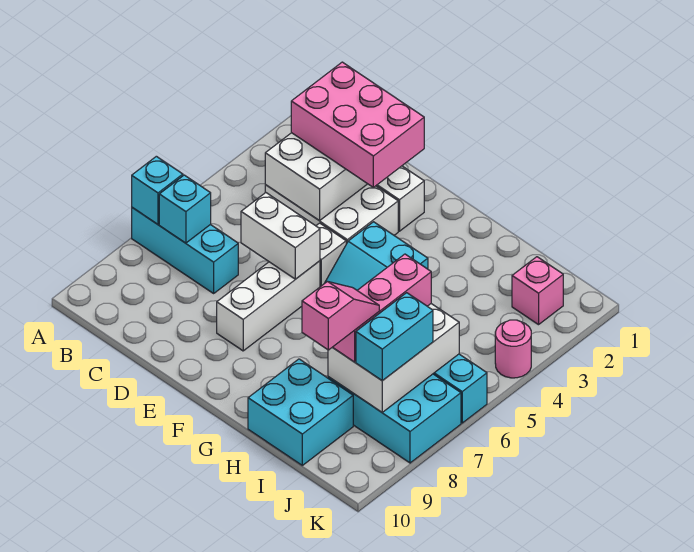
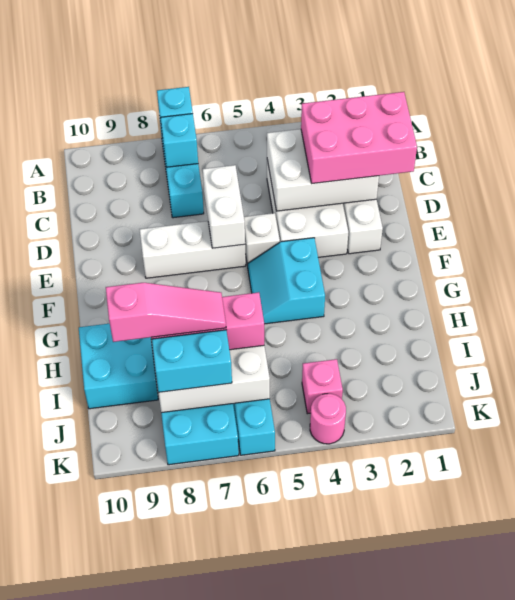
pink brick C2:E3 level 3 -> pink brick C1:D3 level 3
pink slope I8:I9 level 4 top 9 -> pink slope I7:I9 level 4 top 9
pink brick J2 level 1 -> pink brick J4 level 1

